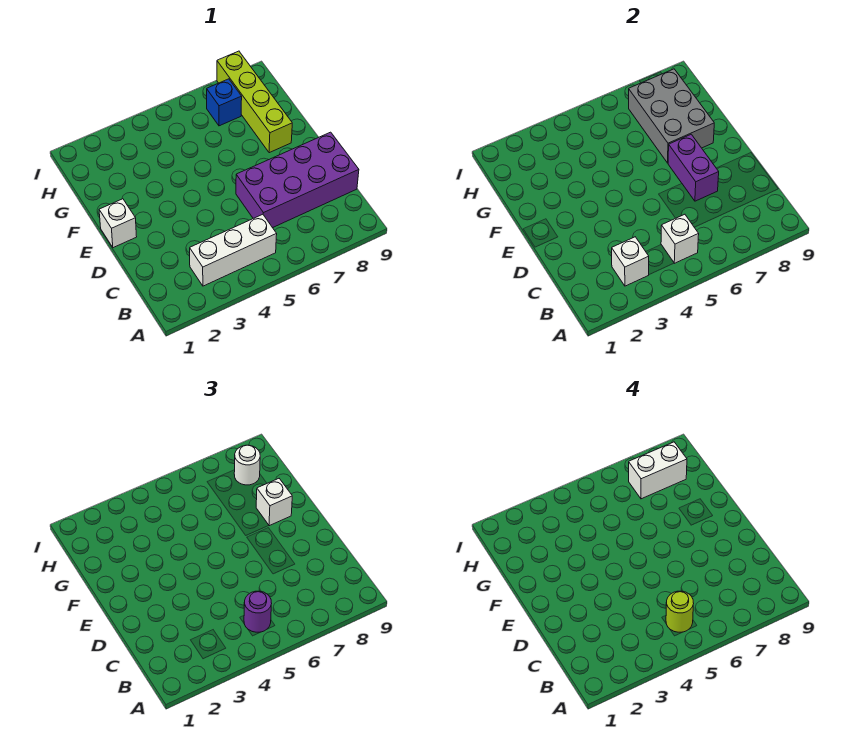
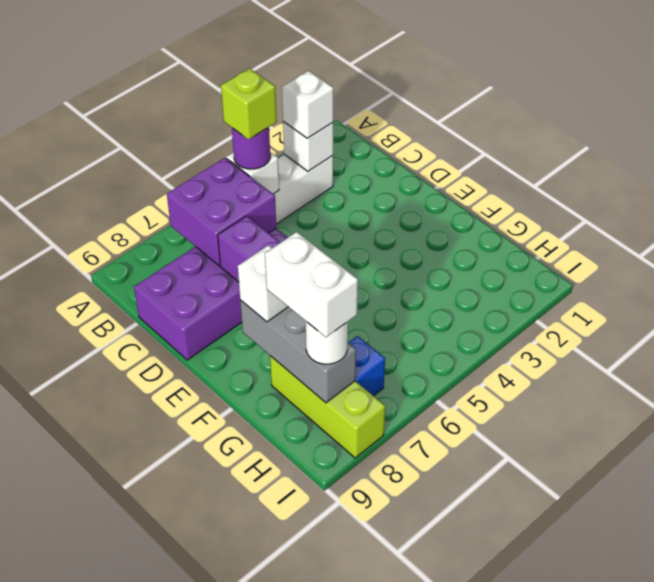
lime round brick B5 level 4 -> lime brick B5 level 4
none -> purple brick B6:C7 level 2
white brick E1 level 1 -> white brick B3 level 3
grey brick F7:H8 level 2 -> grey brick F8:H8 level 2
lime brick F8:I8 level 1 -> lime brick G8:I8 level 1
white brick H7:H8 level 4 -> white brick G8:H8 level 4

